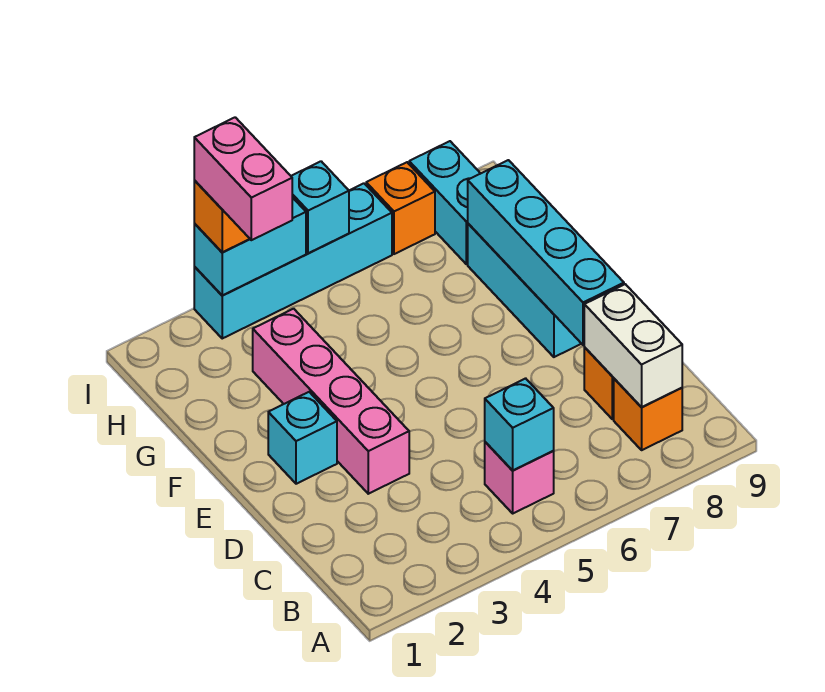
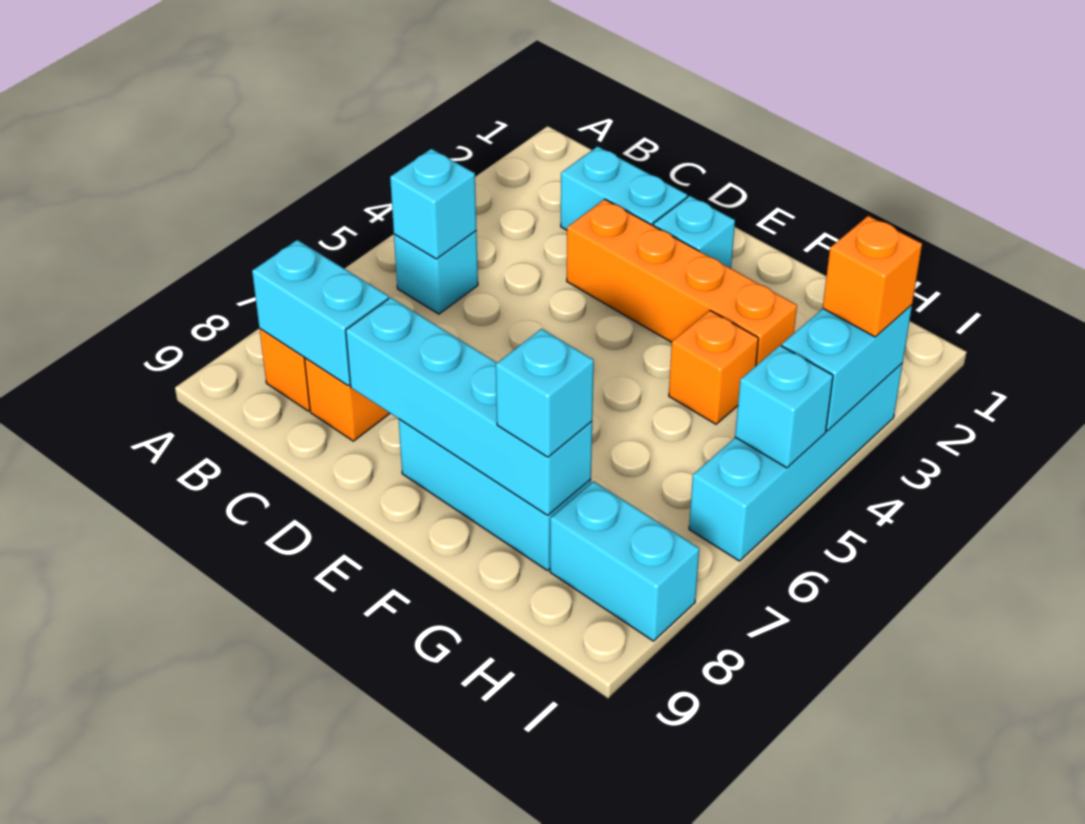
pink brick B5 level 1 -> cyan brick B5 level 1
white brick B8:C8 level 2 -> cyan brick B8:C8 level 2
none -> cyan brick C2:D2 level 1
pink brick D3:G3 level 1 -> orange brick D3:G3 level 1
none -> cyan brick G8 level 3
pink brick H3:I3 level 4 -> none
orange brick I7 level 1 -> orange brick G4 level 1

